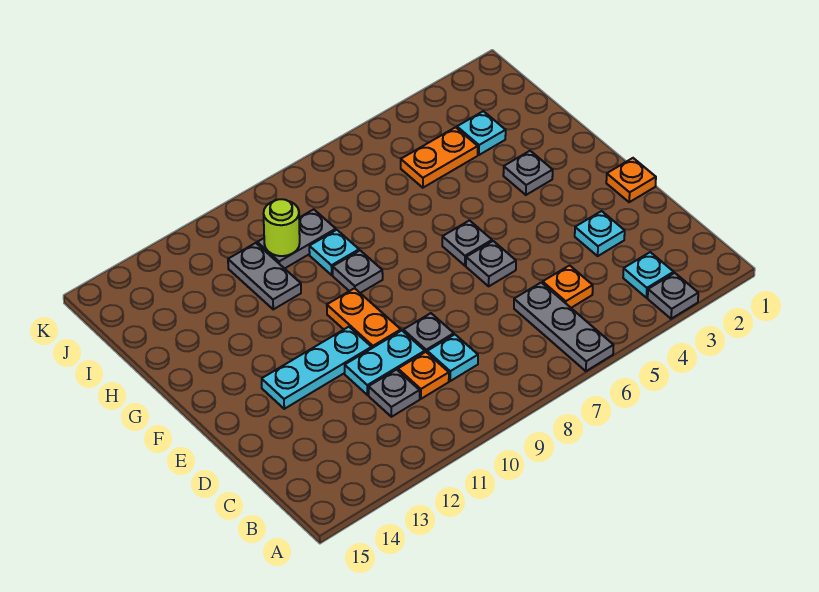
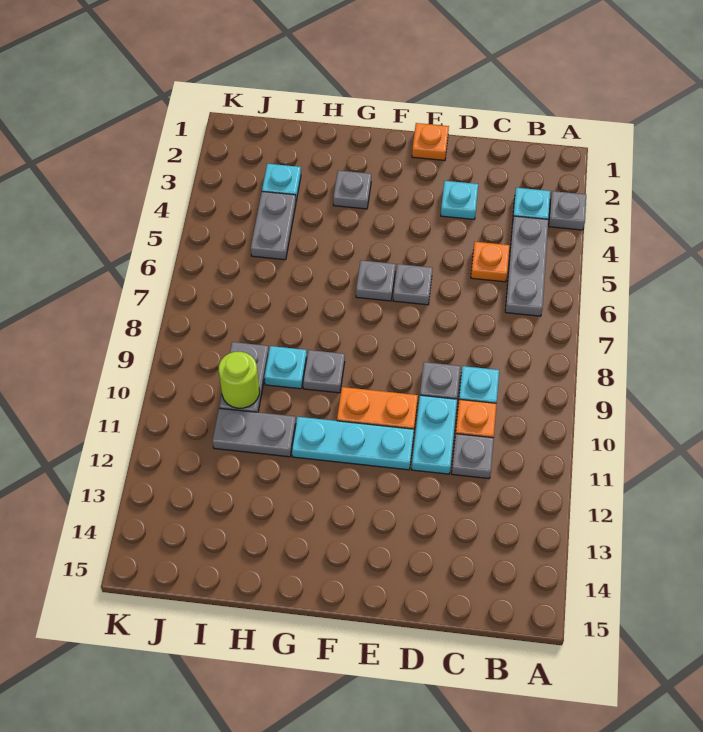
grey plate A6:C6 level 1 -> grey plate B4:B6 level 1
cyan plate E11:E13 level 1 -> cyan plate E11:G11 level 1
orange plate I4:I5 level 1 -> grey plate I4:I5 level 1

